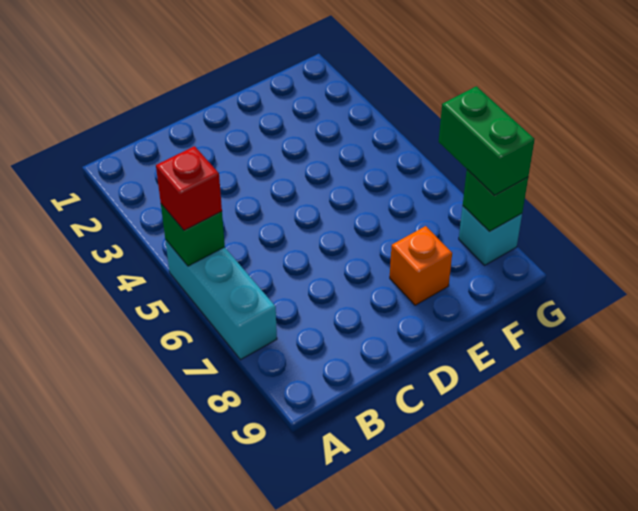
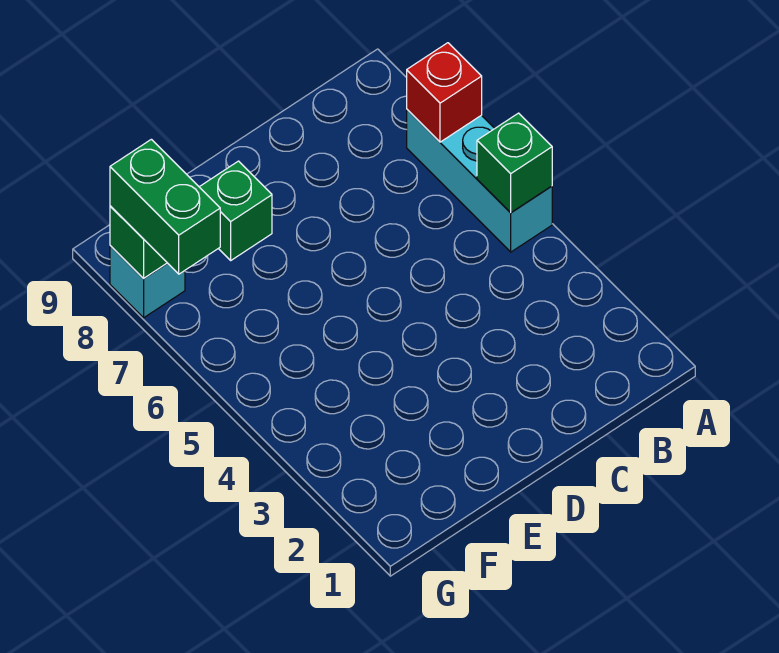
red brick A5 level 3 -> red brick A7 level 2
orange brick E8 level 1 -> green brick E8 level 1

